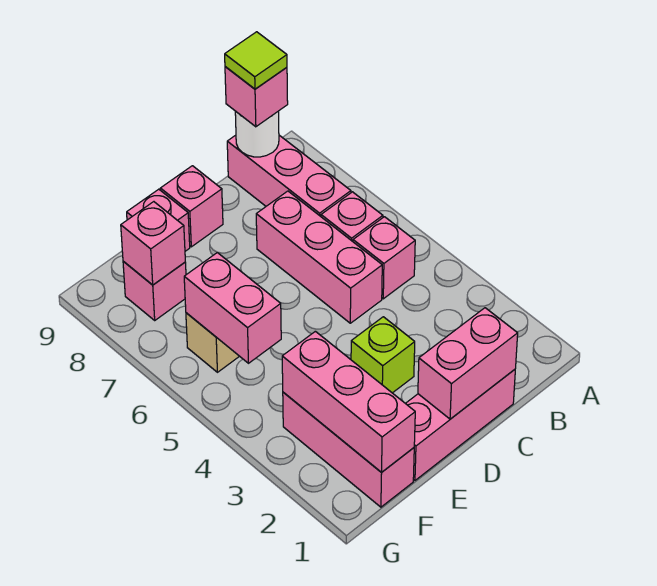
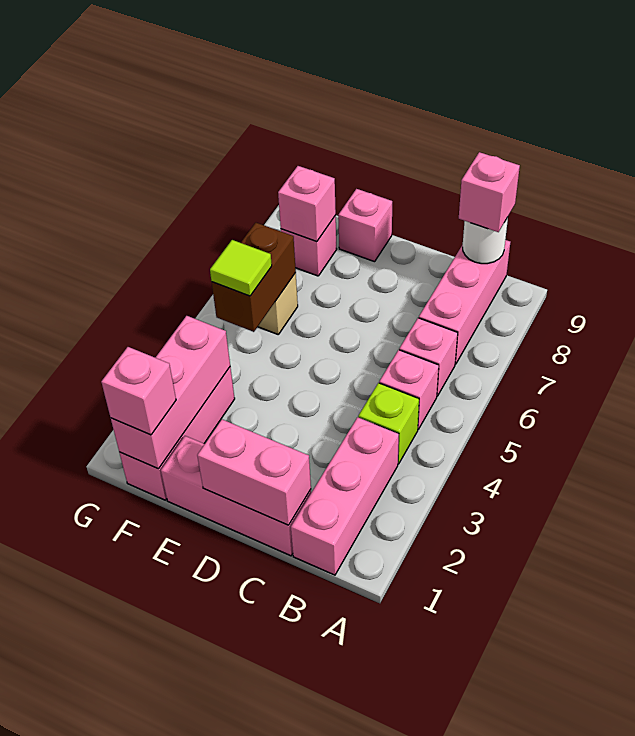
lime tile B9 level 4 -> lime tile F5 level 3
pink brick C5:C7 level 1 -> pink brick B1:B3 level 1
lime brick D3 level 1 -> lime brick B4 level 1
pink brick D9 level 1 -> pink brick F1 level 3
pink brick F5:F6 level 2 -> brown brick F5:F6 level 2

